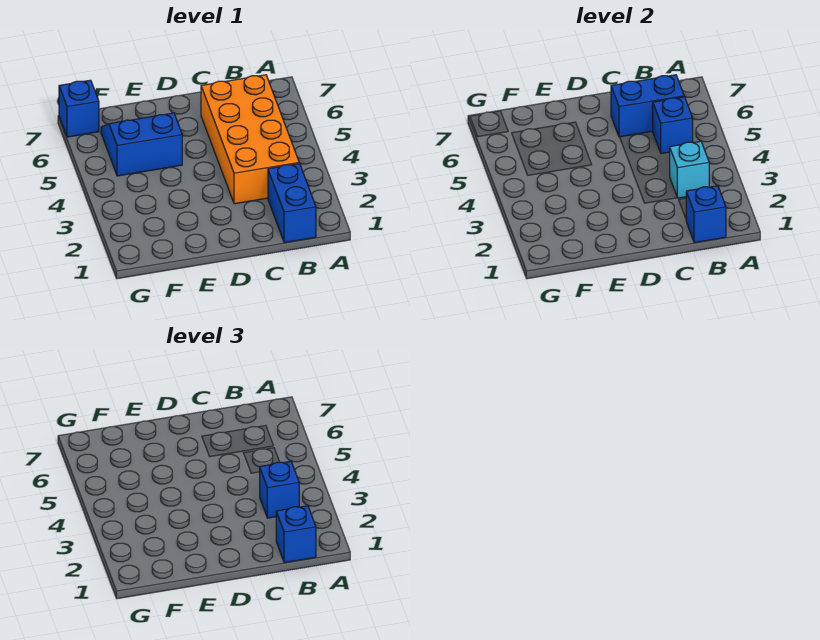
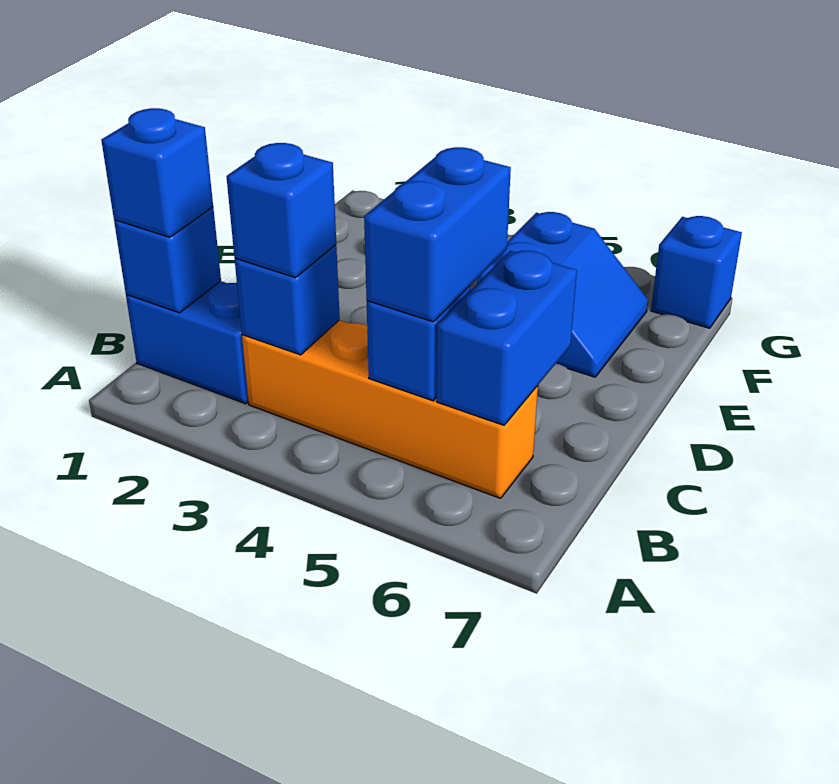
orange brick B3:C6 level 1 -> orange brick B3:B6 level 1
cyan brick B3 level 2 -> blue brick B3 level 2
none -> blue brick B5:C5 level 3

